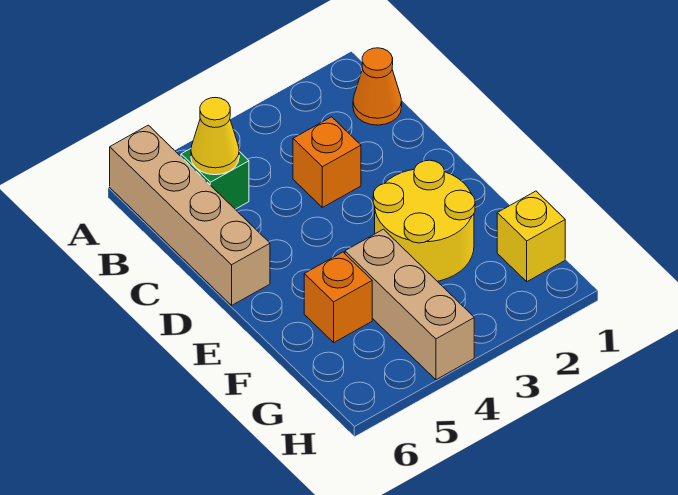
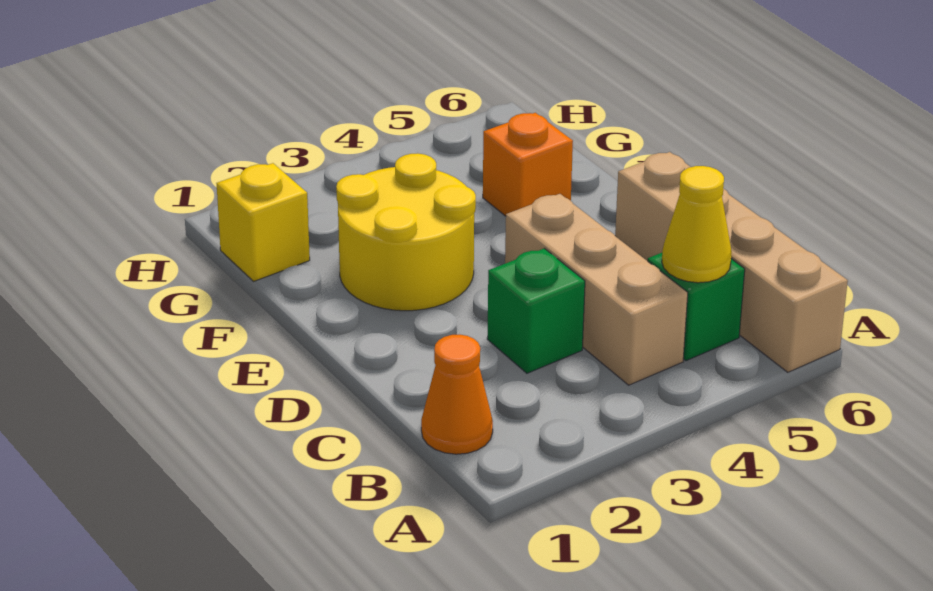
orange brick C3 level 1 -> green brick C3 level 1
tan brick F4:H4 level 1 -> tan brick B4:D4 level 1

